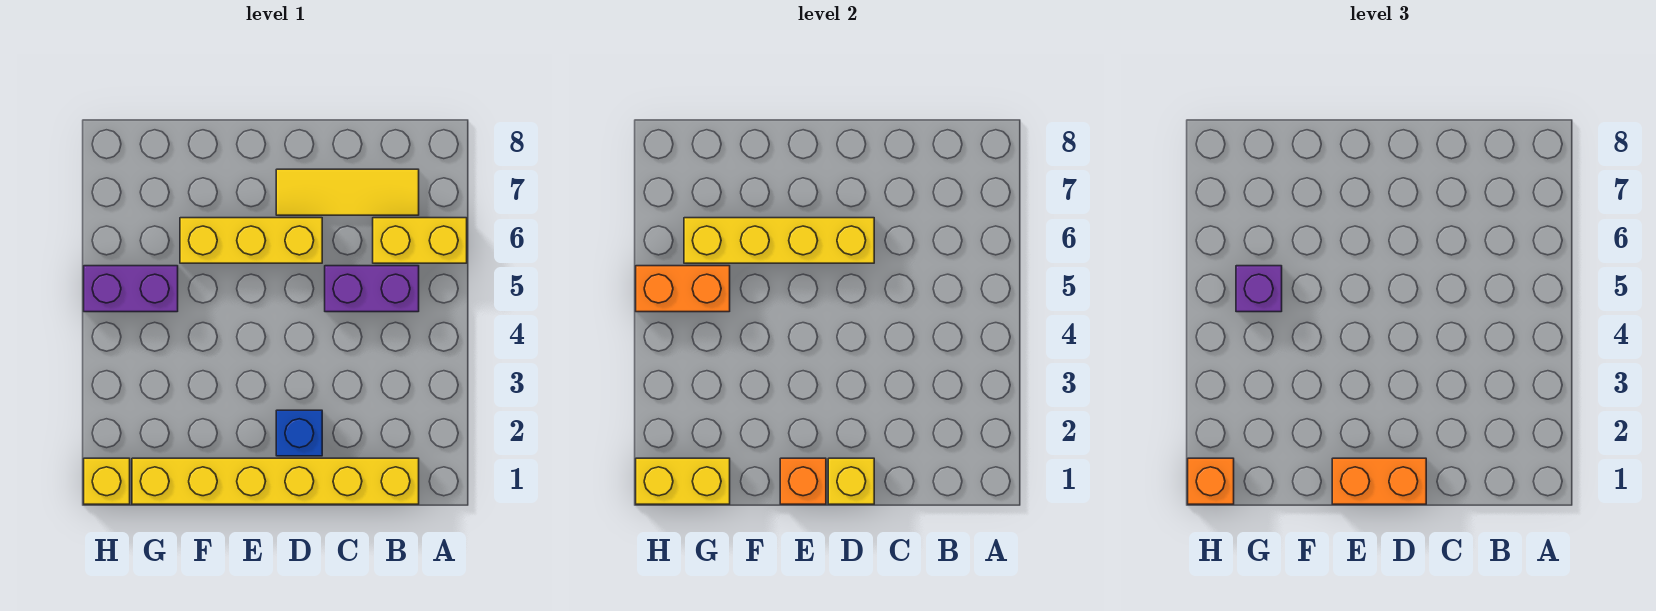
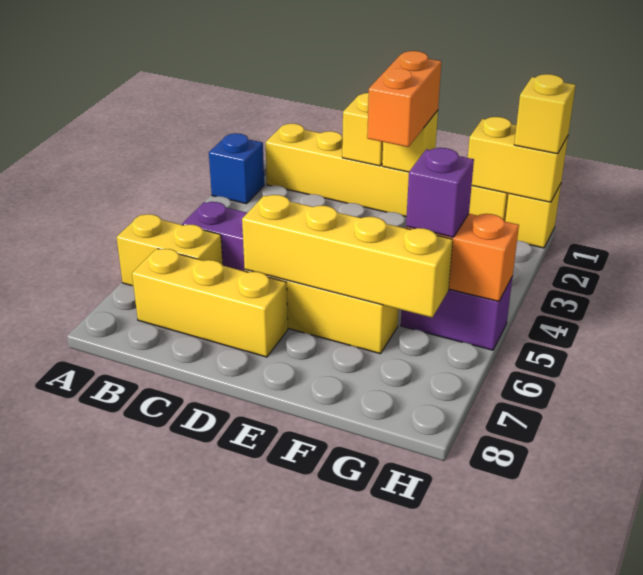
yellow tile B7:D7 level 1 -> yellow brick B7:D7 level 1
orange brick D1:E1 level 3 -> orange brick E1:E2 level 3
blue brick D2 level 1 -> blue brick A2 level 1
orange brick E1 level 2 -> yellow brick E1 level 2
orange brick H1 level 3 -> yellow brick H1 level 3

